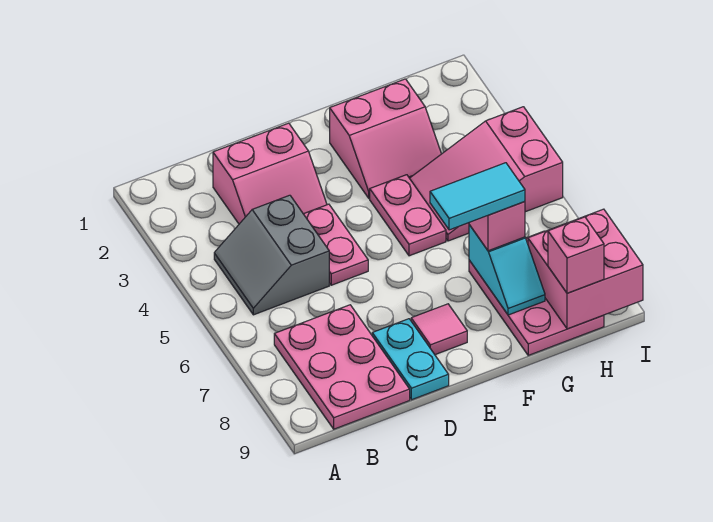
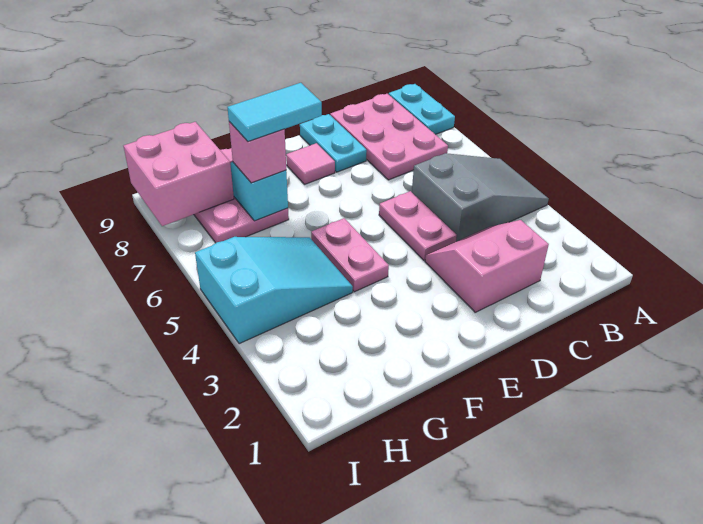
none -> cyan plate A8:A9 level 1
grey slope B4:C5 level 1 top C -> grey slope A4:C5 level 1 top C
pink slope F2:G3 level 1 top 2 -> none
pink slope G4:I5 level 1 top I -> cyan slope G4:I5 level 1 top I
pink brick H9 level 3 -> none

